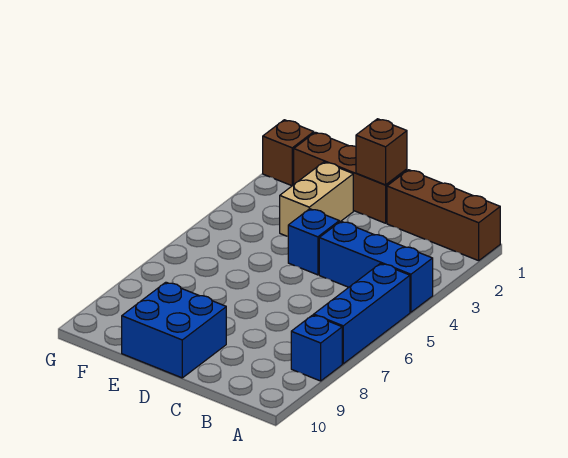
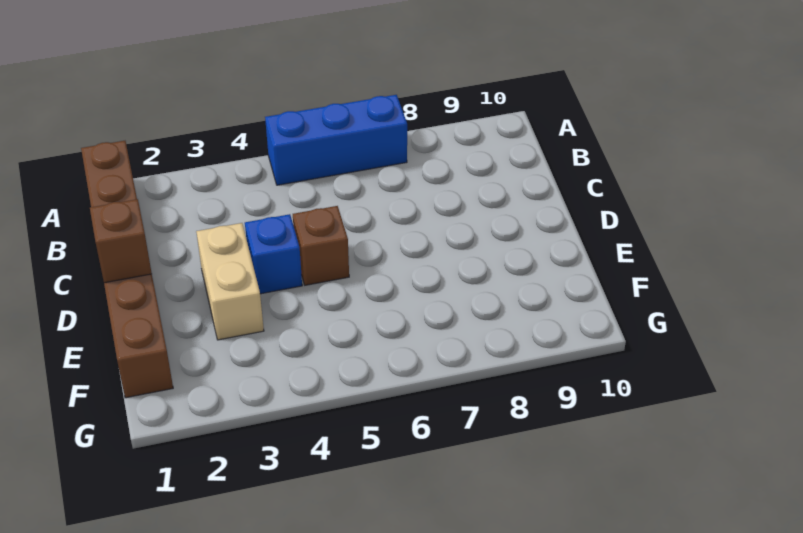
blue brick A4:C4 level 1 -> none
blue brick A8 level 1 -> none
blue brick D9:E10 level 1 -> none
tan brick E2:E3 level 1 -> tan brick D3:E3 level 1
brown brick G1 level 1 -> brown brick D5 level 1

